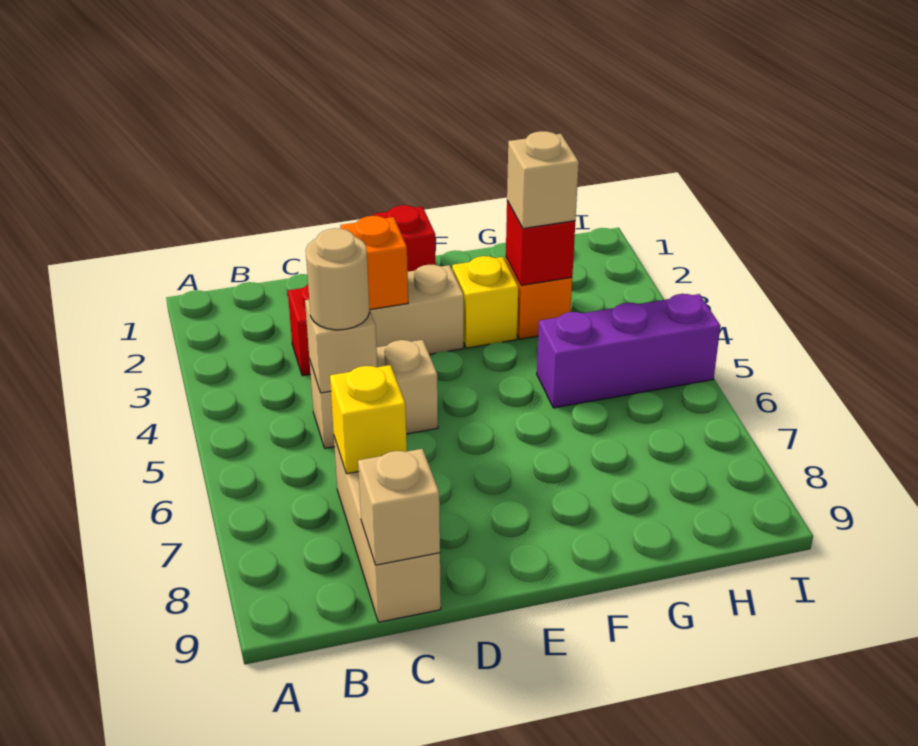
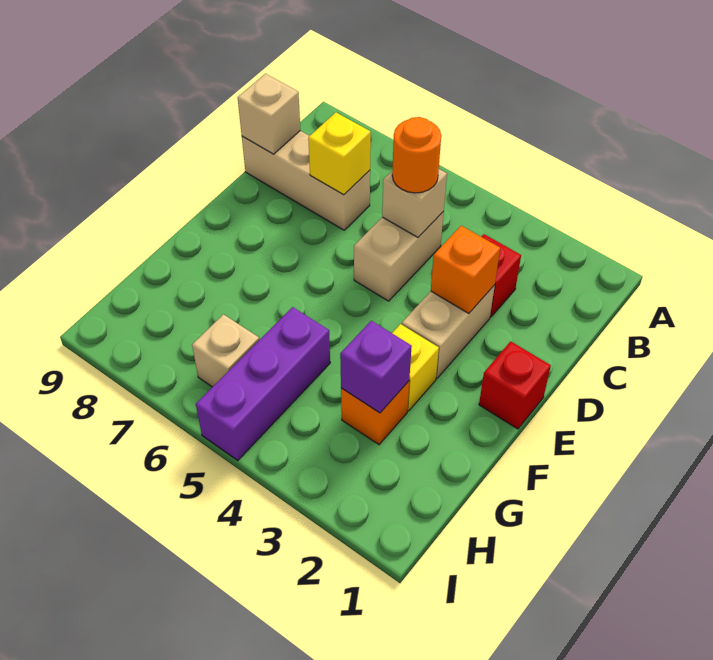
tan round brick C5 level 3 -> orange round brick C5 level 3
red brick G3 level 2 -> purple brick G3 level 2
tan brick G3 level 3 -> tan brick H6 level 1

